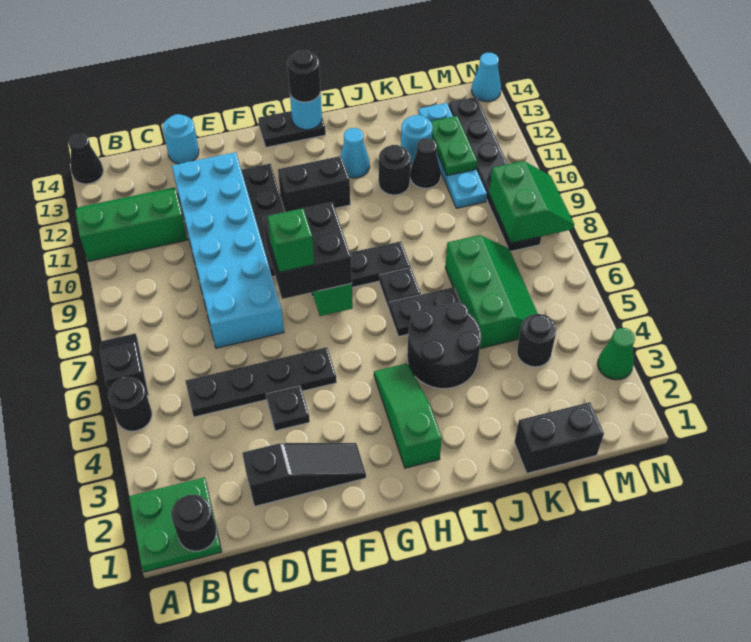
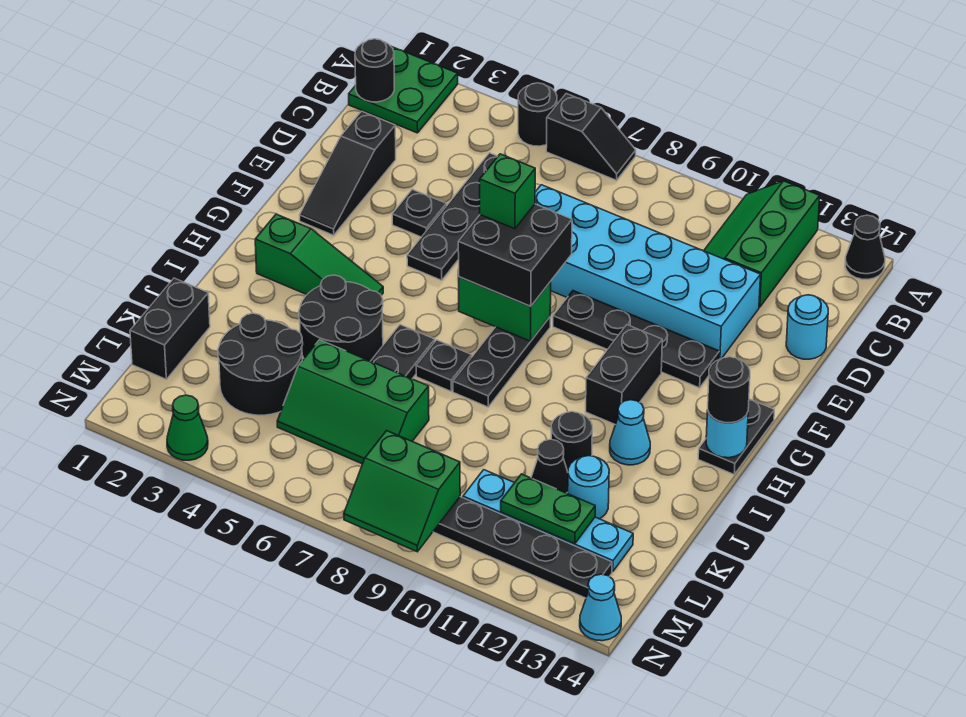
green slope A11:C12 level 1 top 11 -> green slope A11:C12 level 1 top 12
black round brick L4 level 1 -> black round brick K3:L4 level 1

